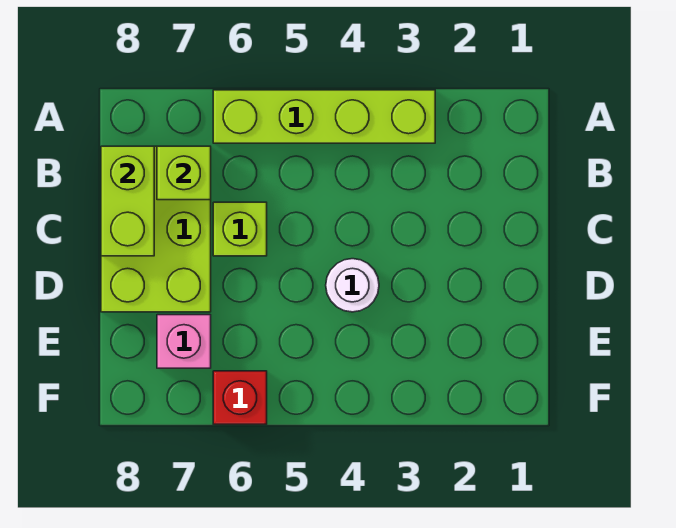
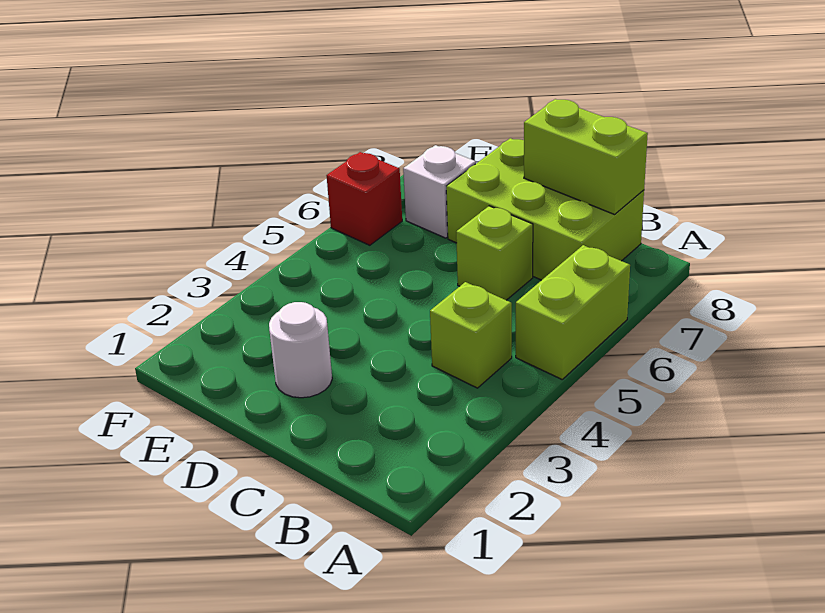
lime brick A3:A6 level 1 -> lime brick A5:A6 level 1
lime brick B7 level 2 -> lime brick B4 level 1
white round brick D4 level 1 -> white round brick D2 level 1
pink brick E7 level 1 -> white brick E7 level 1

